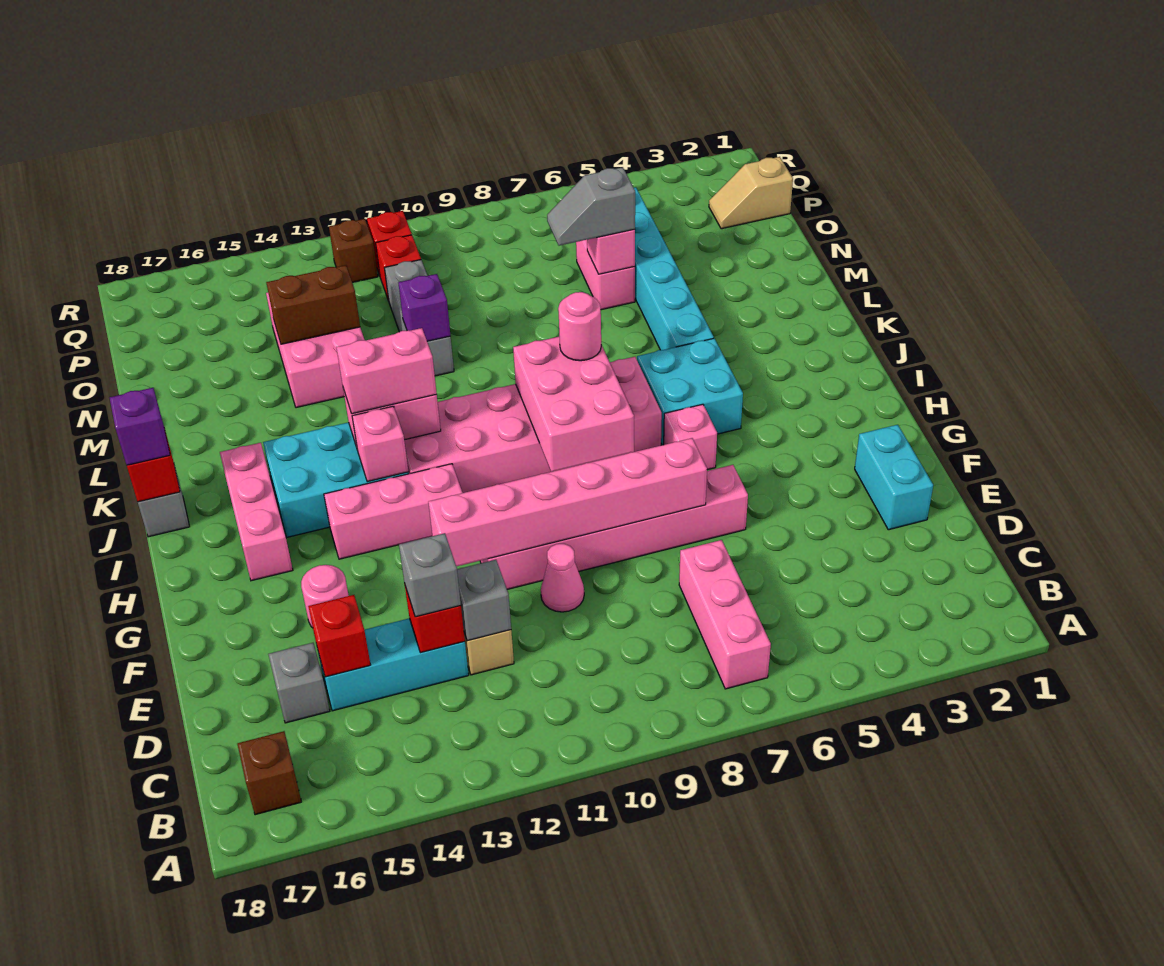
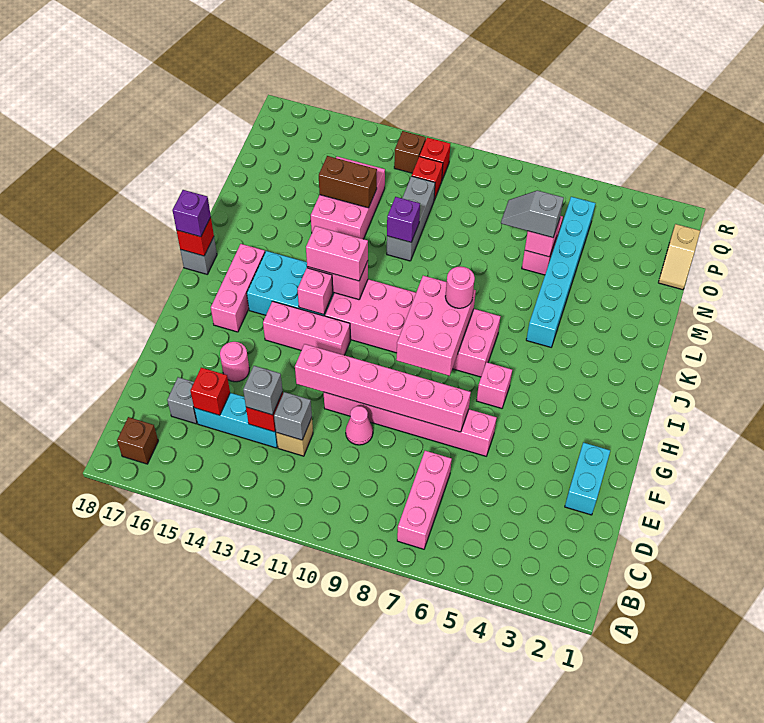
cyan brick I5:J6 level 1 -> none
tan slope P1:P2 level 1 top 1 -> tan slope O1:P1 level 1 top P

